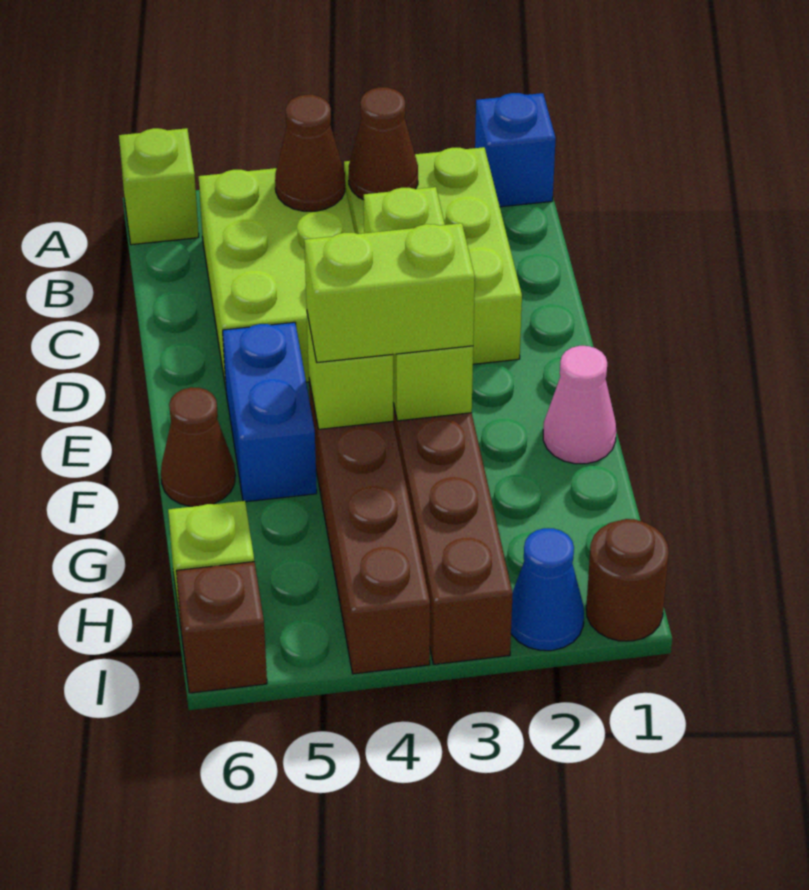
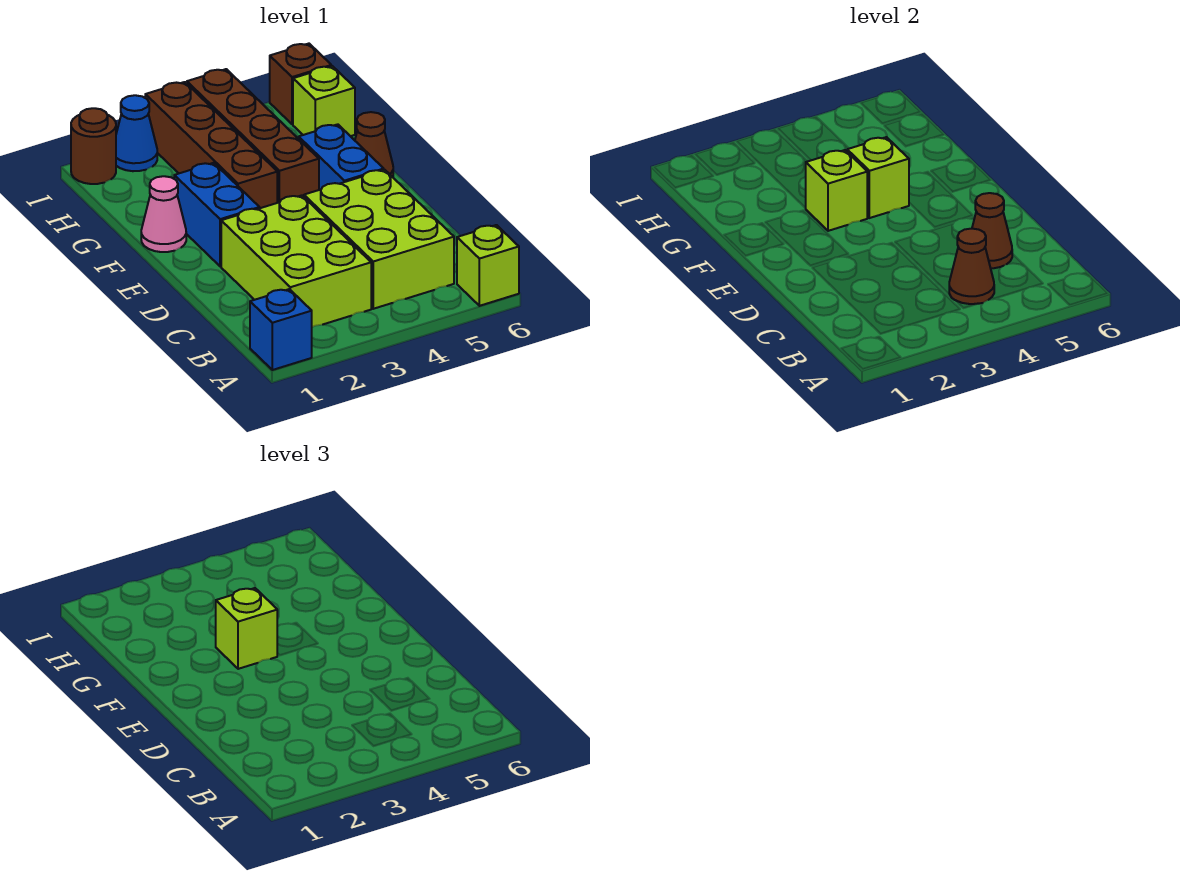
brown cone B3 level 2 -> brown cone C5 level 2
lime brick D3:F3 level 2 -> lime brick F3 level 2
none -> blue brick E2:F2 level 1
lime brick F3:F4 level 3 -> lime brick F3 level 3

